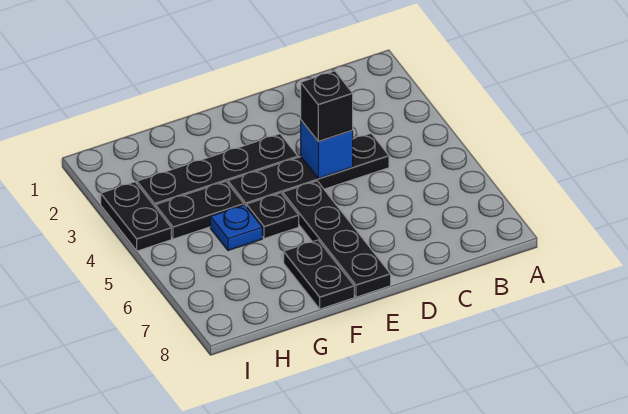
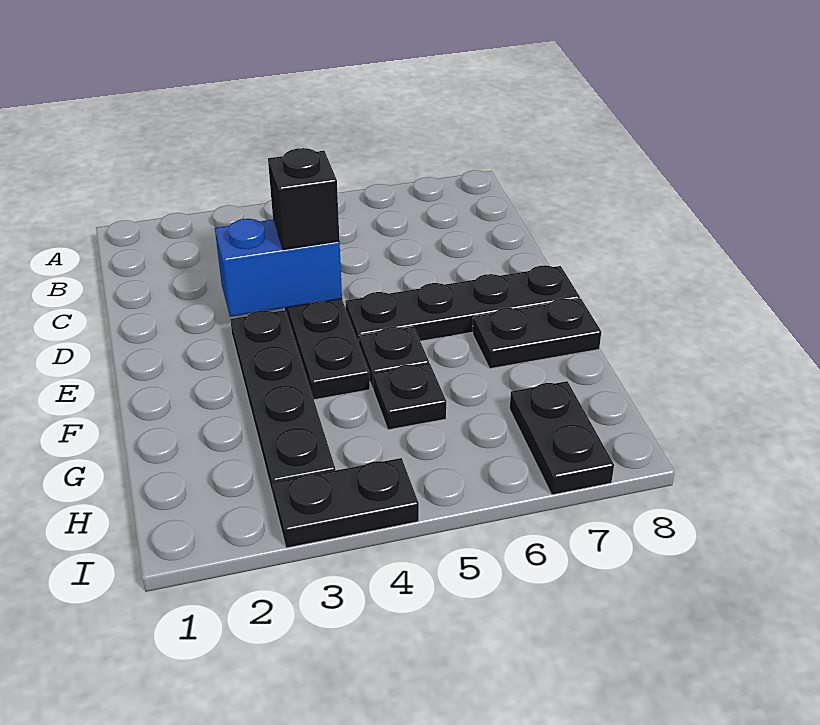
blue brick D4 level 2 -> blue brick D3:D4 level 2
black plate G4:H4 level 1 -> black plate H7:I7 level 1
blue plate G5 level 1 -> black plate G5 level 1

